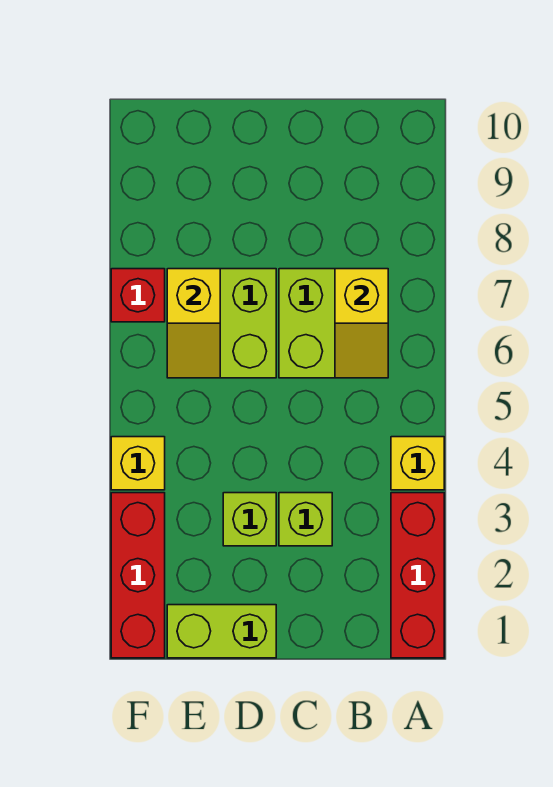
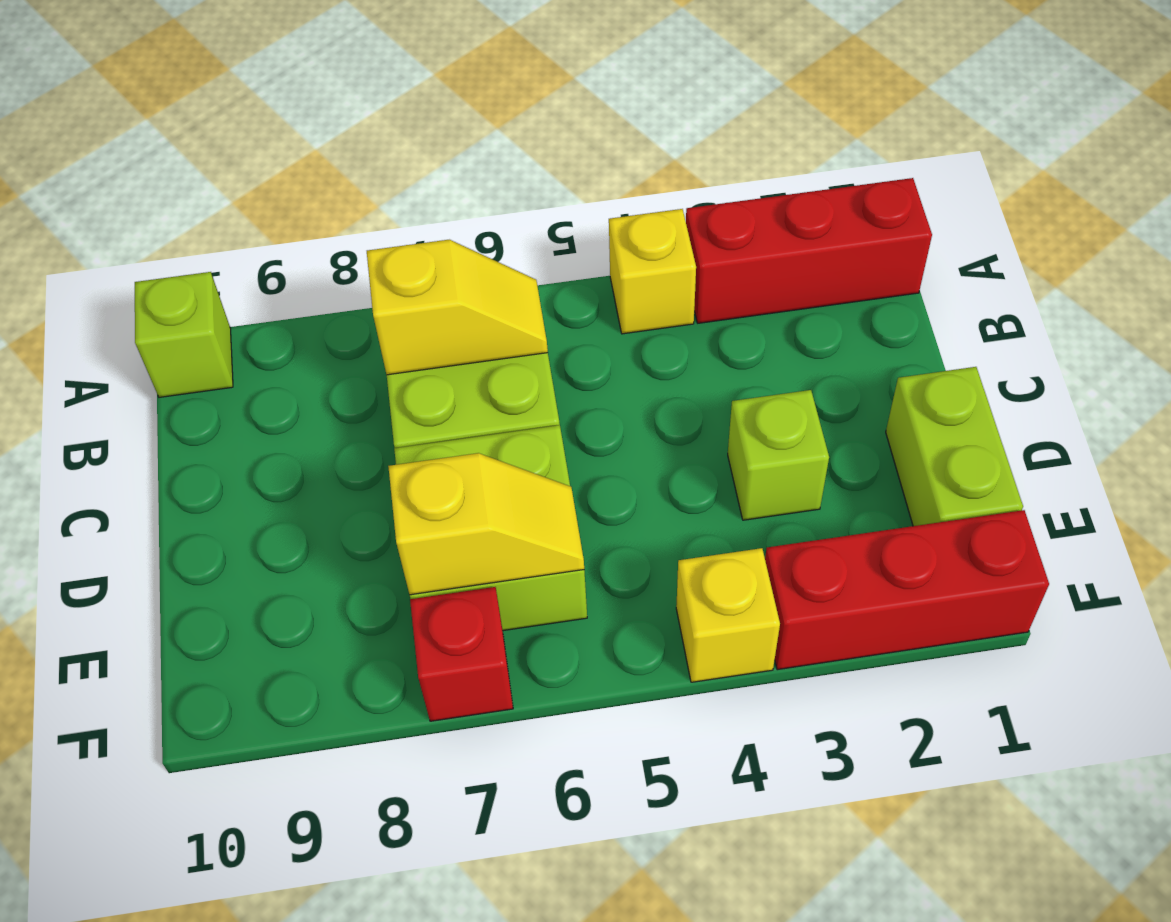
lime brick C3 level 1 -> lime brick A10 level 1

